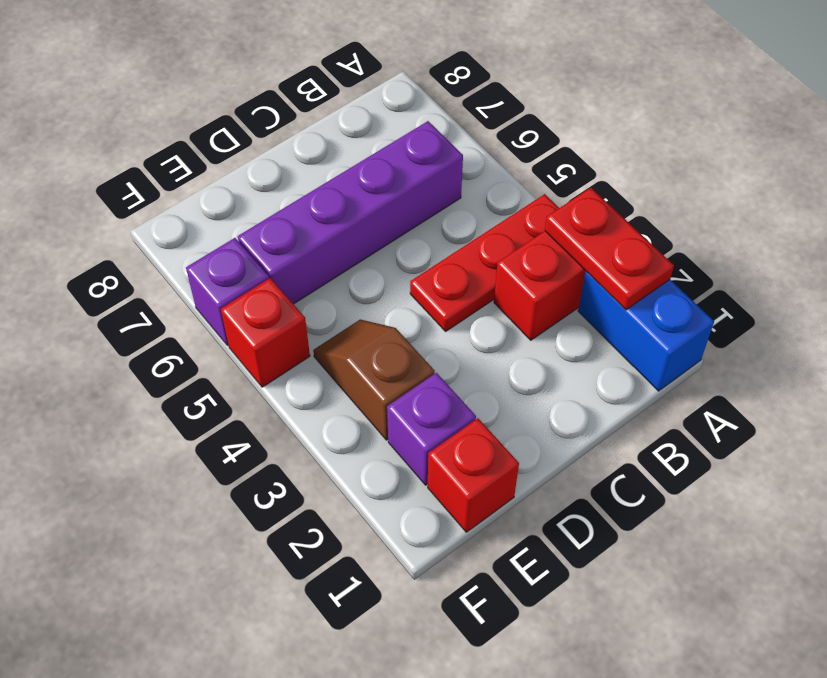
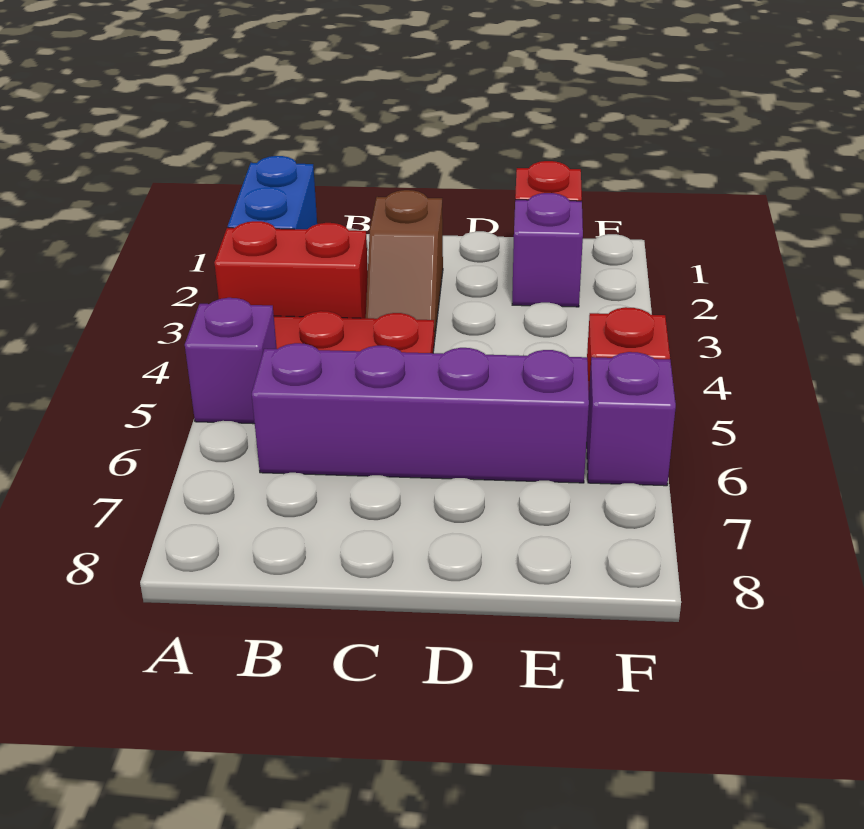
red plate A2:A3 level 2 -> none
none -> purple brick A5 level 1
brown slope E3:E4 level 1 top 3 -> brown slope C2:C3 level 1 top 2

